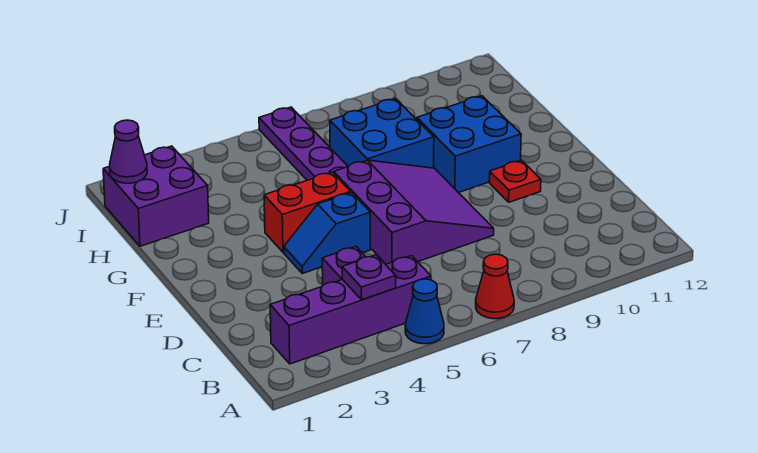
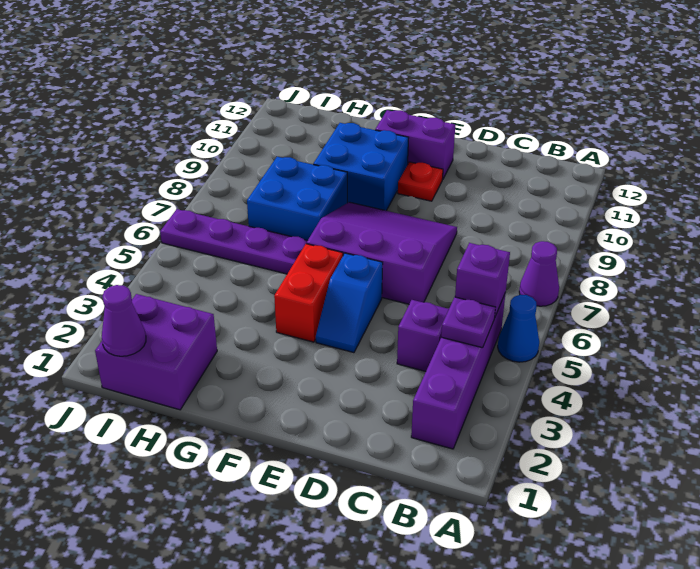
red cone A7 level 1 -> purple cone A7 level 1
none -> purple brick B5 level 2
none -> purple brick E11:F11 level 1

